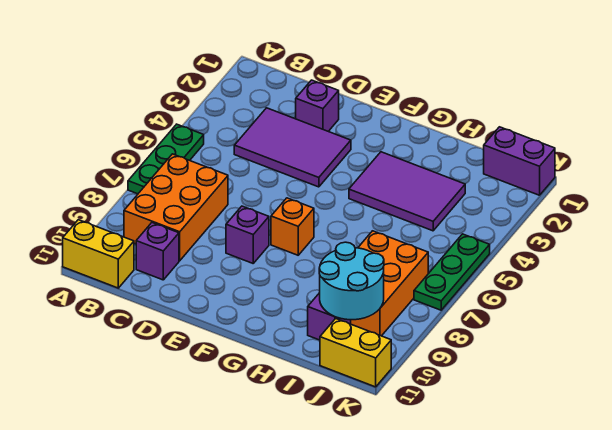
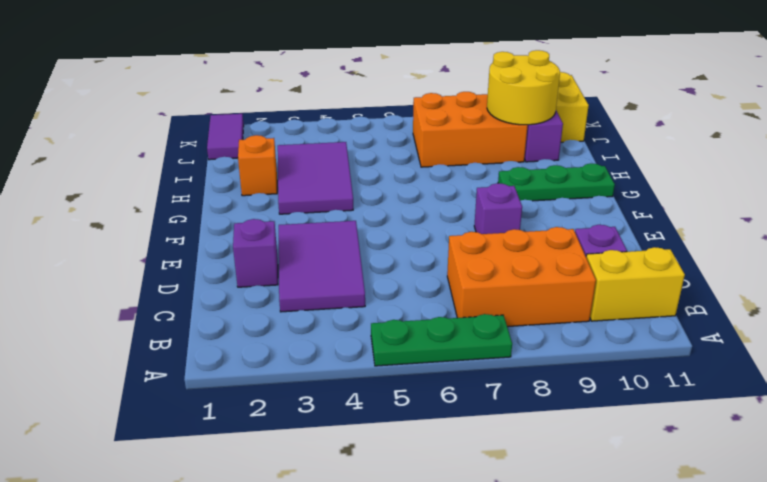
yellow brick A11:B11 level 1 -> yellow brick B10:B11 level 1
orange brick F7 level 1 -> orange brick H2 level 1
cyan round brick I9:J10 level 2 -> yellow round brick I9:J10 level 2
purple brick J1:K1 level 1 -> purple tile J1:K1 level 1
green plate K5:K7 level 1 -> green plate G9:G11 level 1

